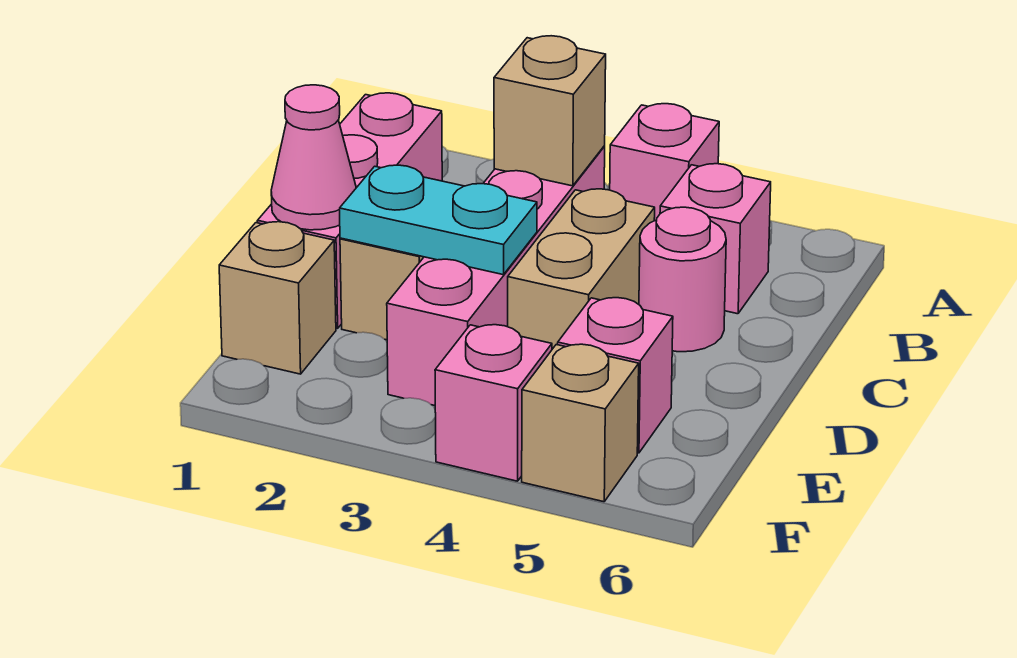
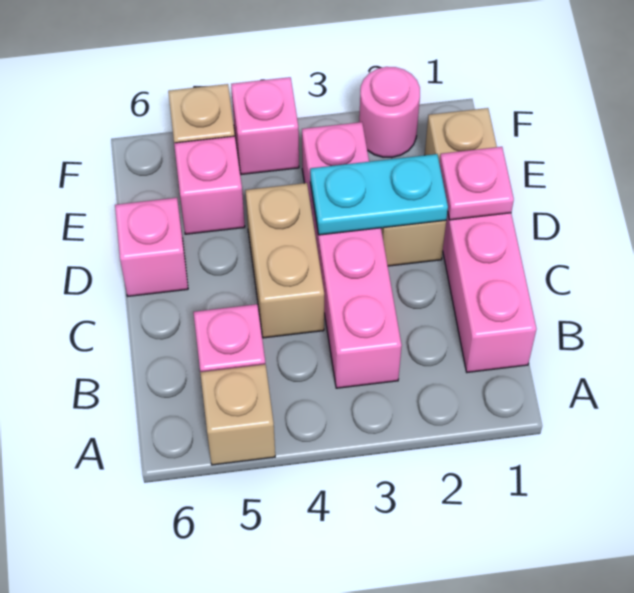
pink brick A4 level 1 -> pink brick D6 level 1
tan brick B3 level 2 -> tan brick A5 level 1
pink round brick C5 level 1 -> pink round brick F2 level 1
pink cone D1 level 2 -> pink plate D1 level 2

